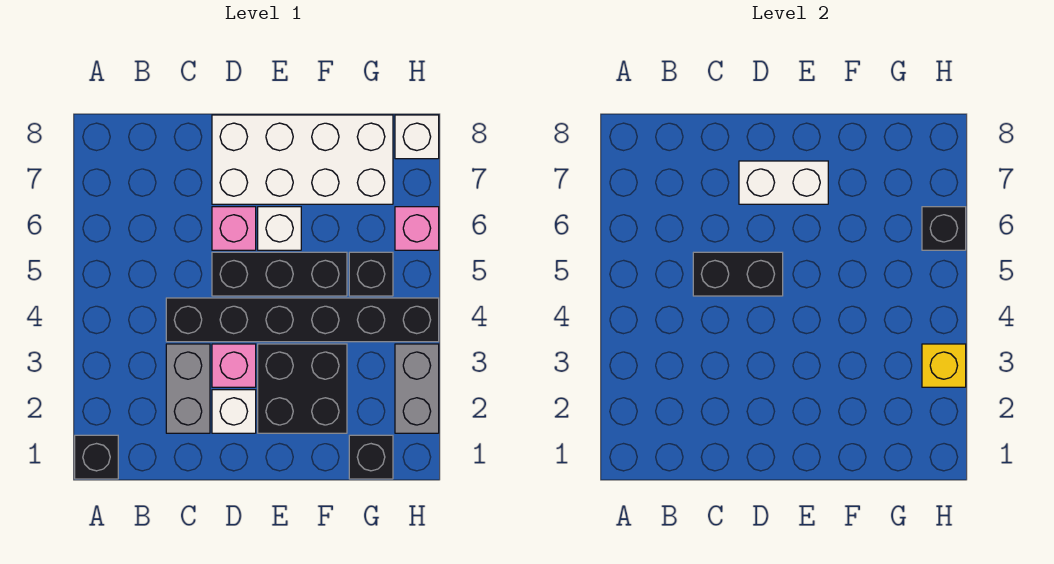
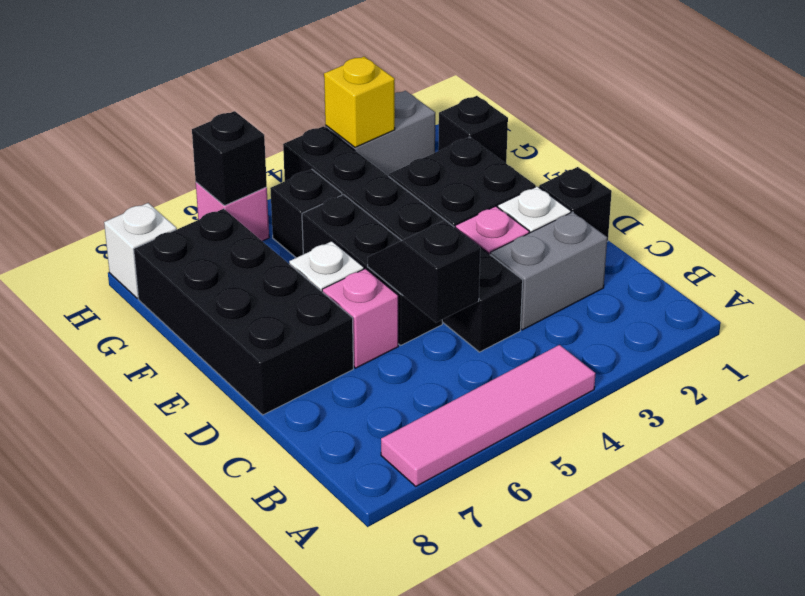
black brick A1 level 1 -> black brick D1 level 1
none -> pink tile A4:A7 level 1
black brick C5:D5 level 2 -> black slope C5:D5 level 2 top C
white brick D7:G8 level 1 -> black brick D7:G8 level 1
white brick D7:E7 level 2 -> none

